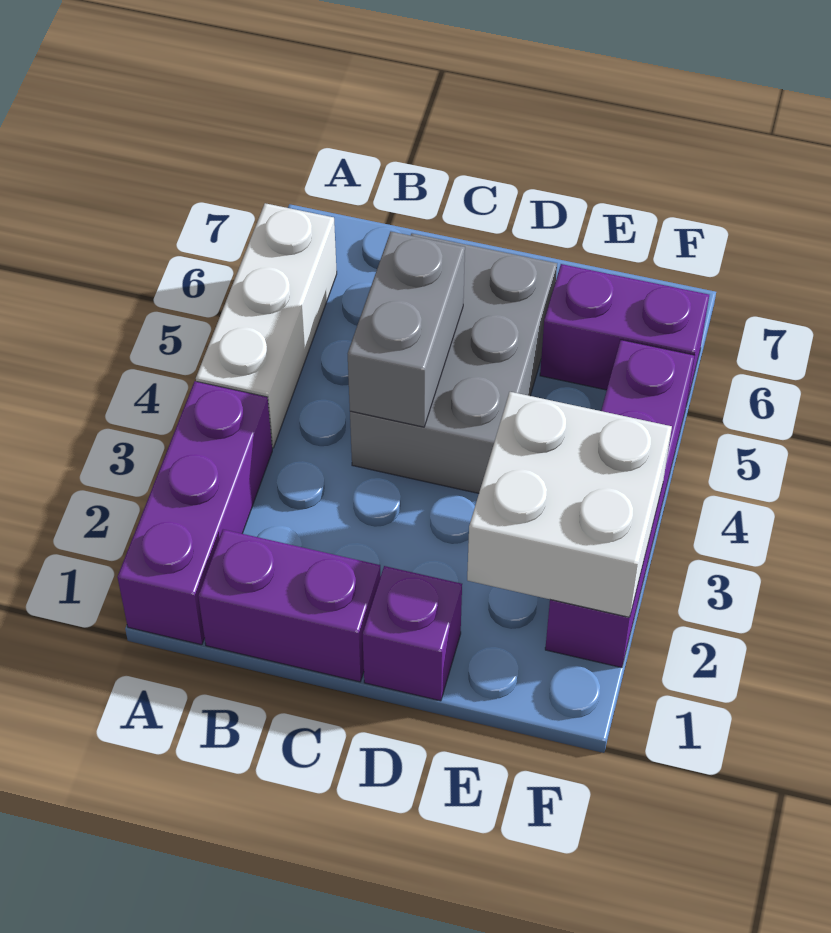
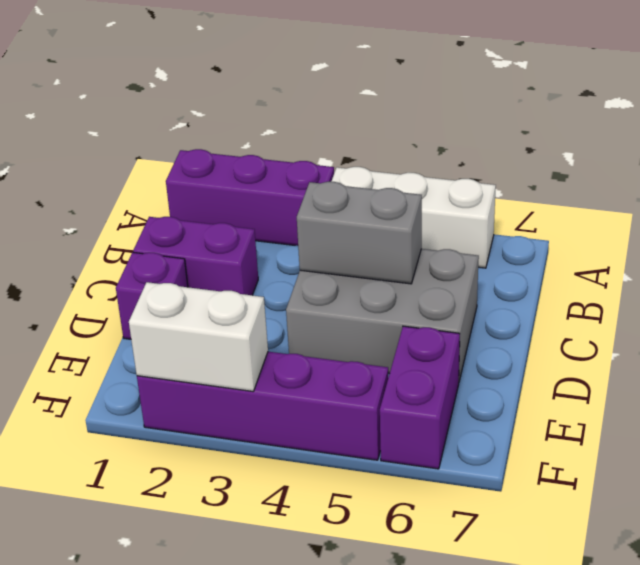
purple brick B1:C1 level 1 -> purple brick C1:C2 level 1
white brick E2:F3 level 2 -> white brick F2:F3 level 2

